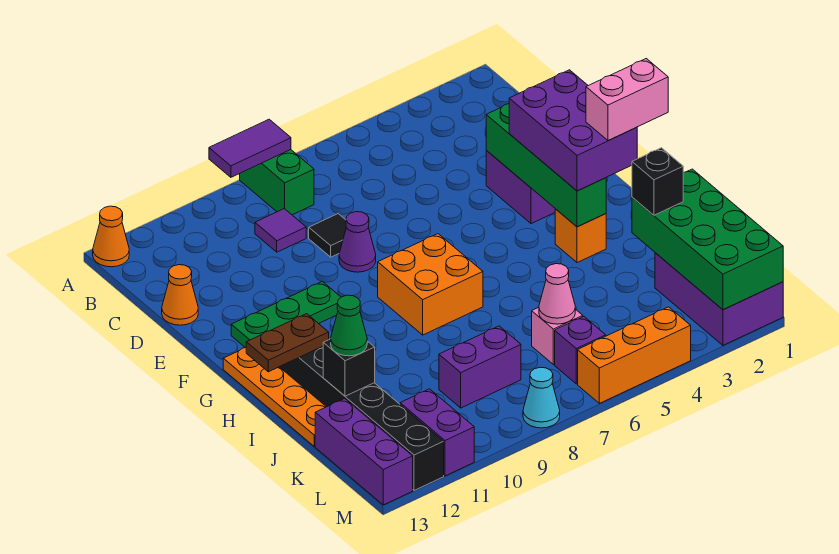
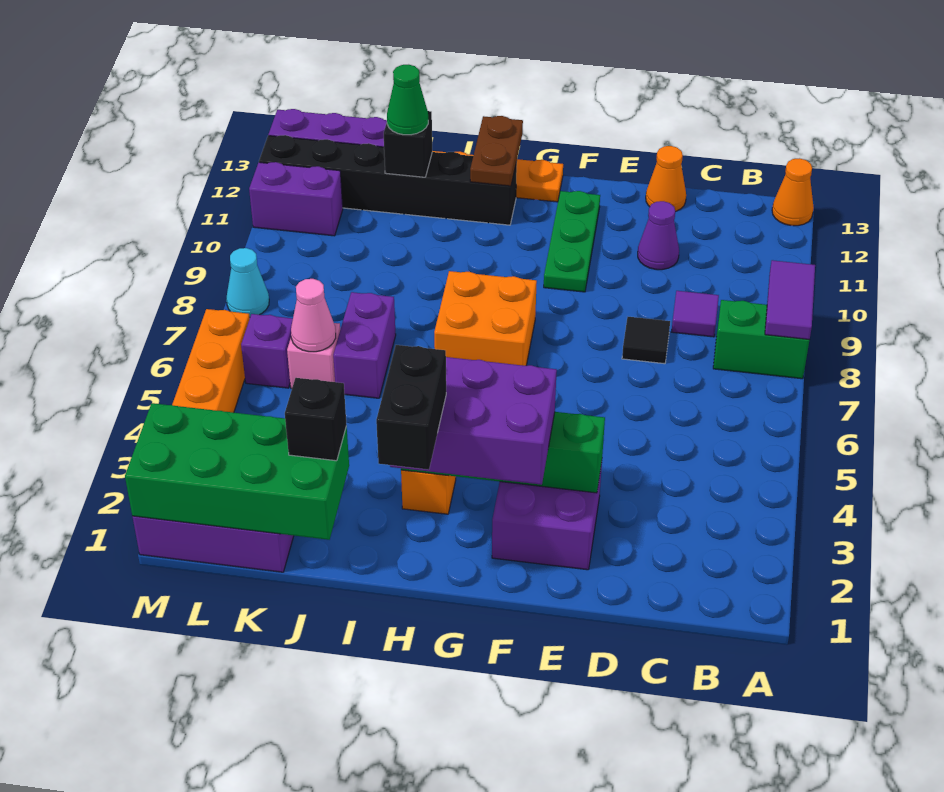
purple cone E8 level 1 -> purple cone D11 level 1
pink brick H1:H2 level 4 -> black brick H1:H2 level 4
purple brick K8:K9 level 1 -> purple brick J6:J7 level 1

